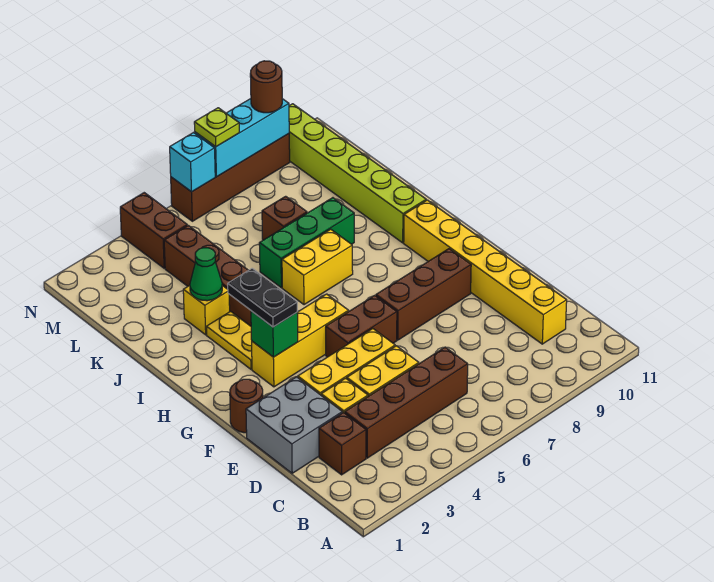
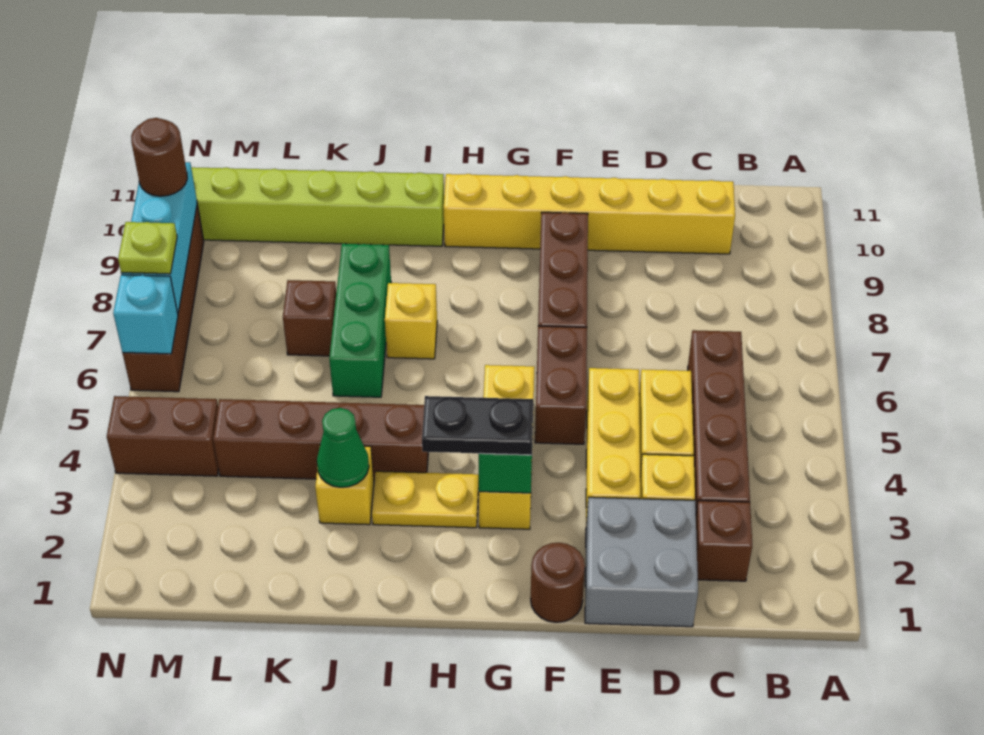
yellow brick I6:I7 level 1 -> yellow brick I7 level 1

